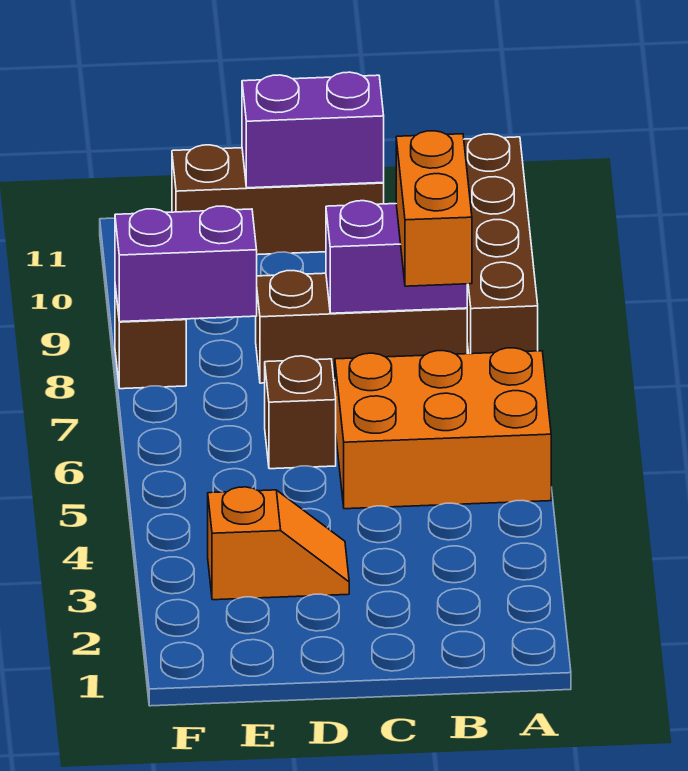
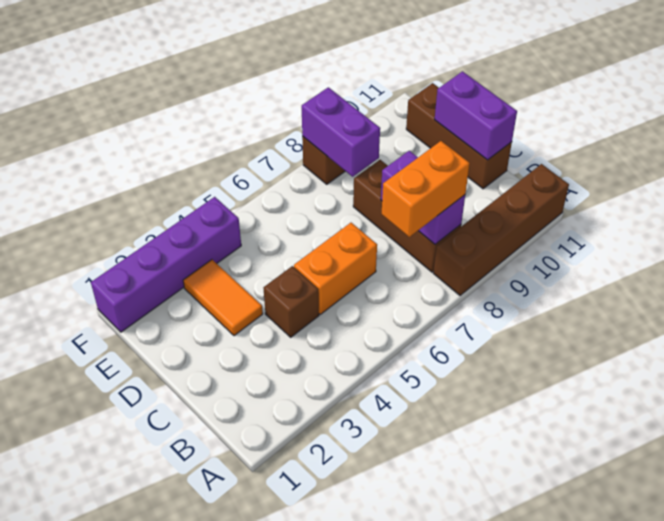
orange brick A5:C6 level 1 -> orange brick C5:C6 level 1
orange slope D3:E3 level 1 top E -> orange tile D3:E3 level 1
brown brick D6 level 1 -> brown brick C4 level 1
none -> purple brick F1:F4 level 1

